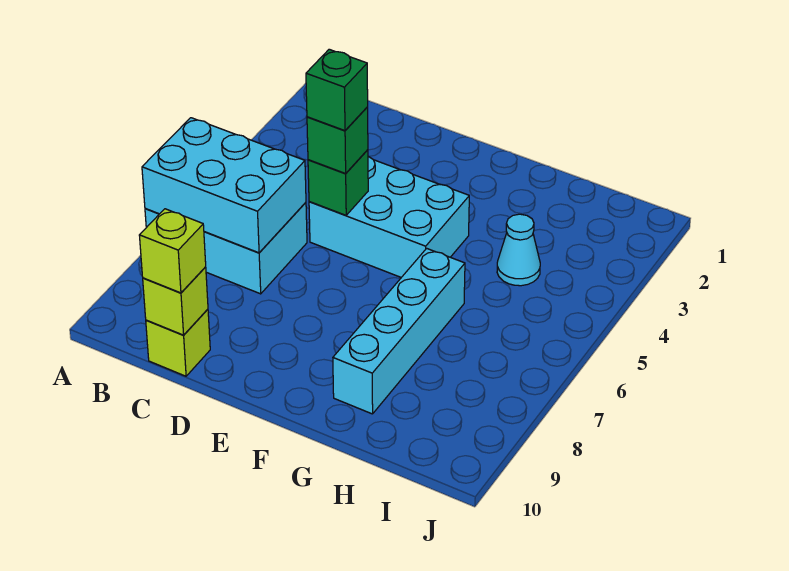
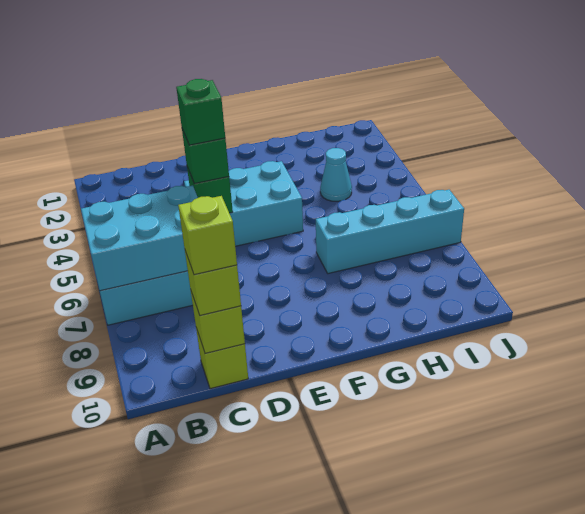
none -> lime brick C10 level 4
cyan brick G6:G9 level 1 -> cyan brick G7:J7 level 1

